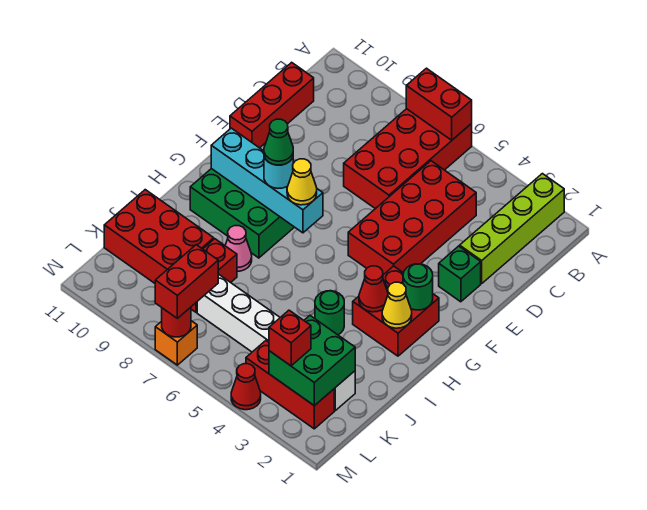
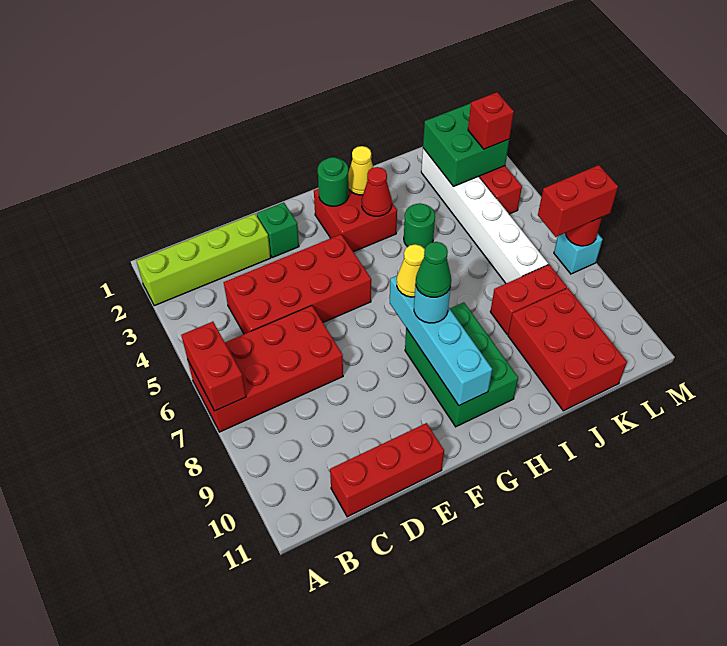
pink cone I8 level 1 -> none
red cone M4 level 1 -> none
orange brick M7 level 1 -> cyan brick M7 level 1

